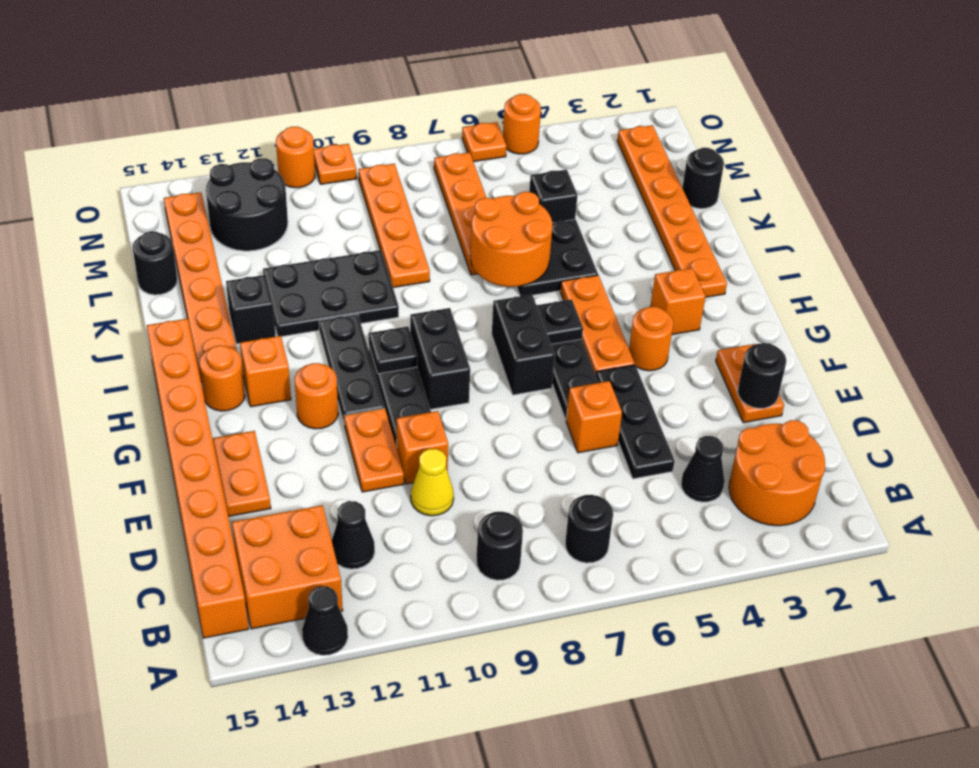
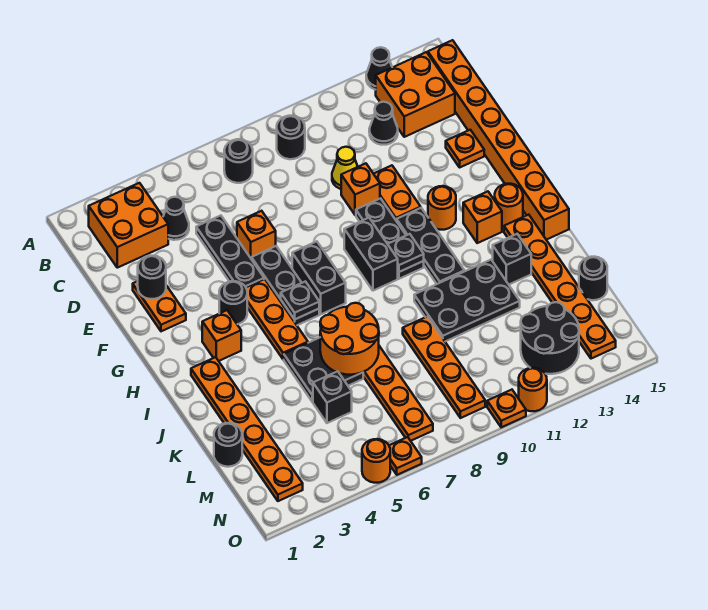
orange round brick B2:C3 level 1 -> orange brick B2:C3 level 1
orange plate E14:F14 level 1 -> orange plate E14 level 1
orange round brick G4 level 1 -> black round brick G4 level 1

